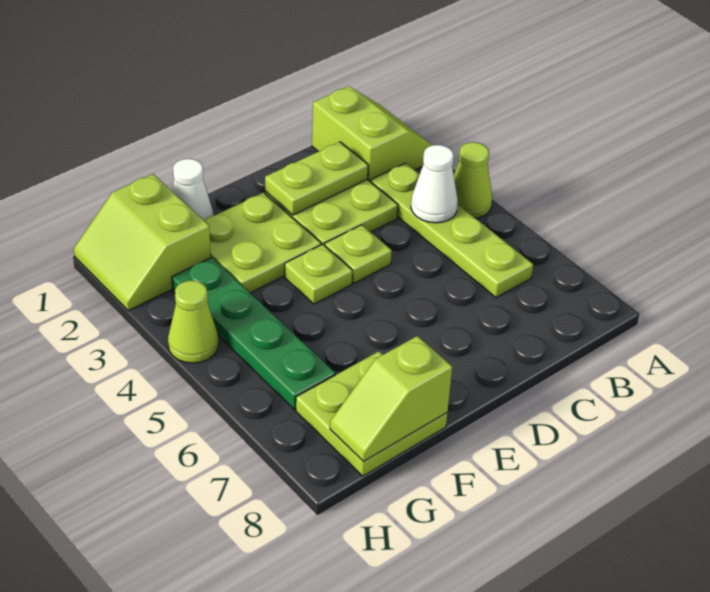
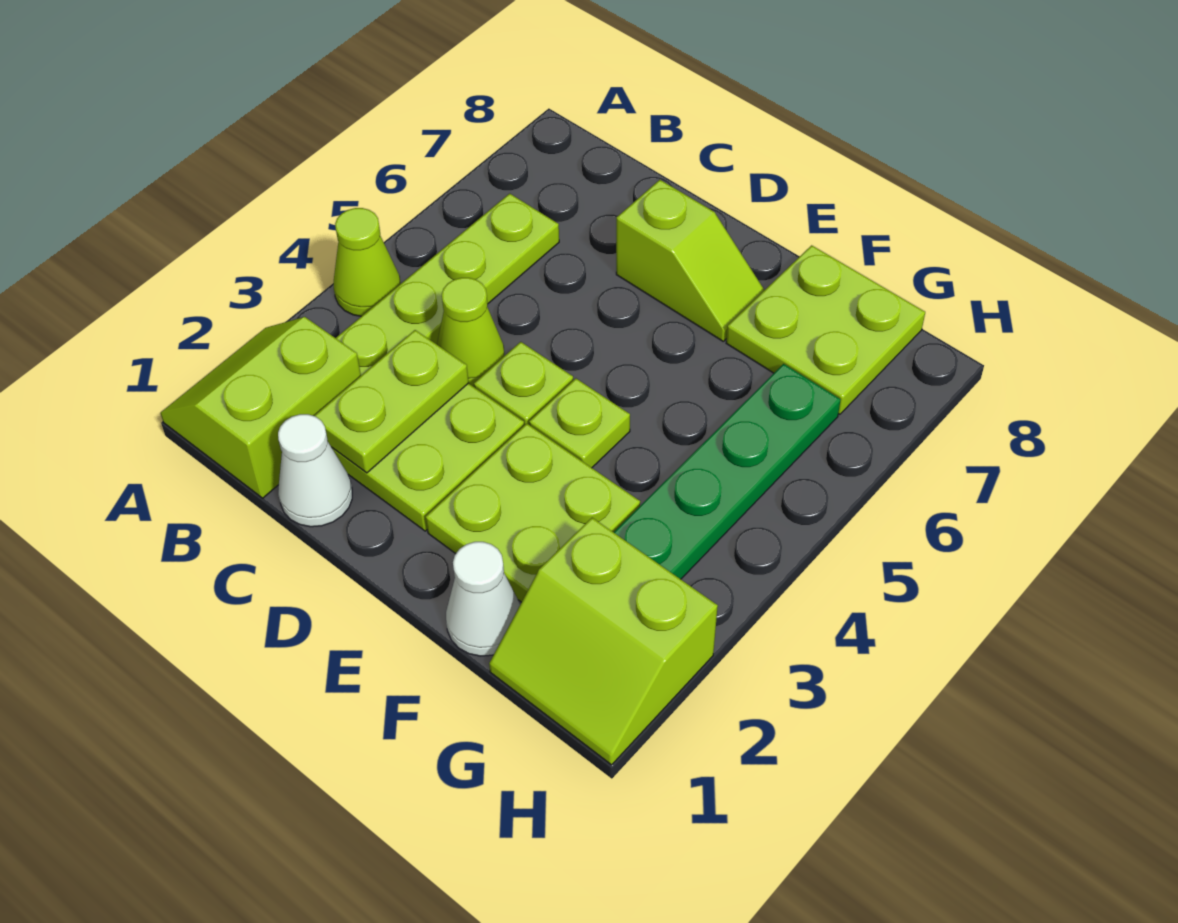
white cone B4 level 2 -> white cone C1 level 1
lime plate C2:D2 level 2 -> lime plate C2:C3 level 2
lime slope F8:G8 level 2 top F -> lime slope D7:E7 level 1 top D
lime slope G1:H2 level 1 top G -> lime slope G1:H2 level 1 top 2
lime cone H4 level 1 -> lime cone C4 level 1

